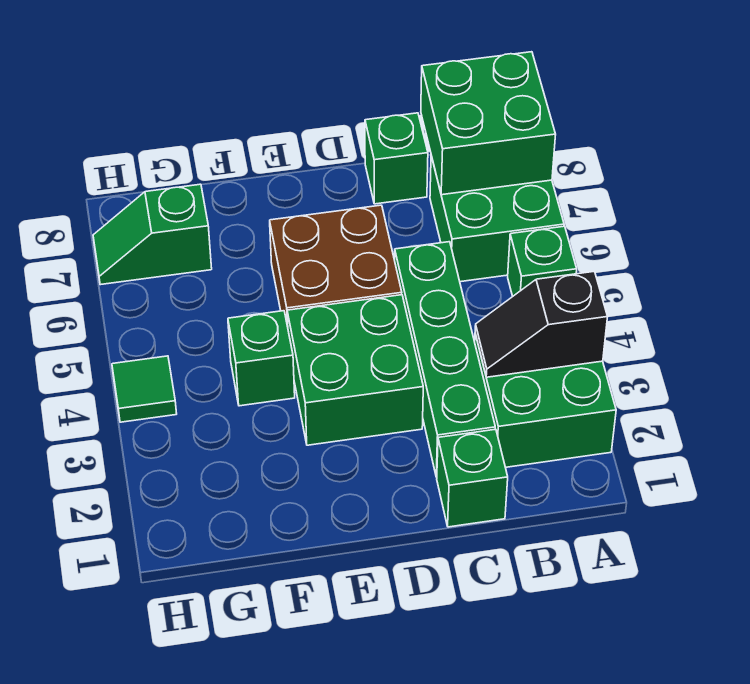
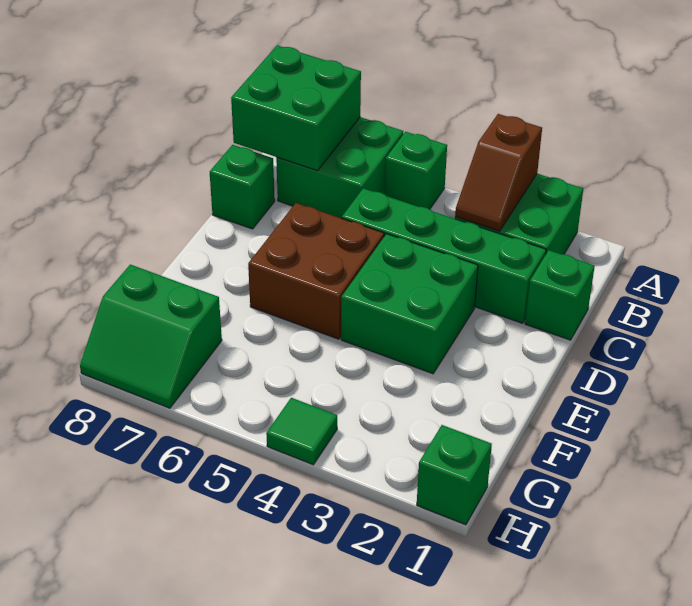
black slope A3:B3 level 2 top A -> brown slope A3:B3 level 2 top A
green brick F4 level 1 -> green brick H1 level 1
green slope G7:H7 level 1 top G -> green slope G7:H8 level 1 top G

